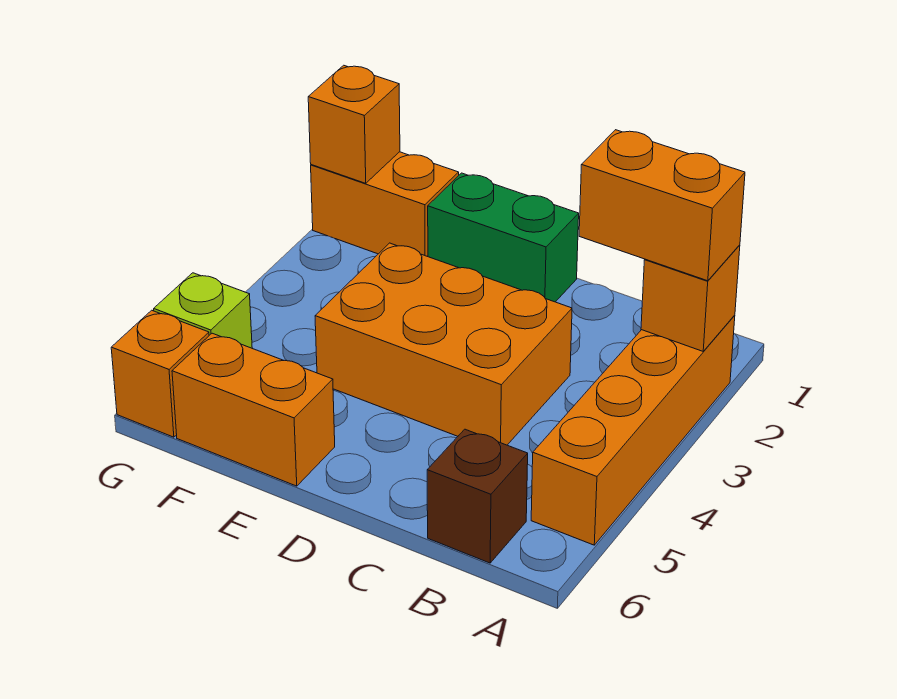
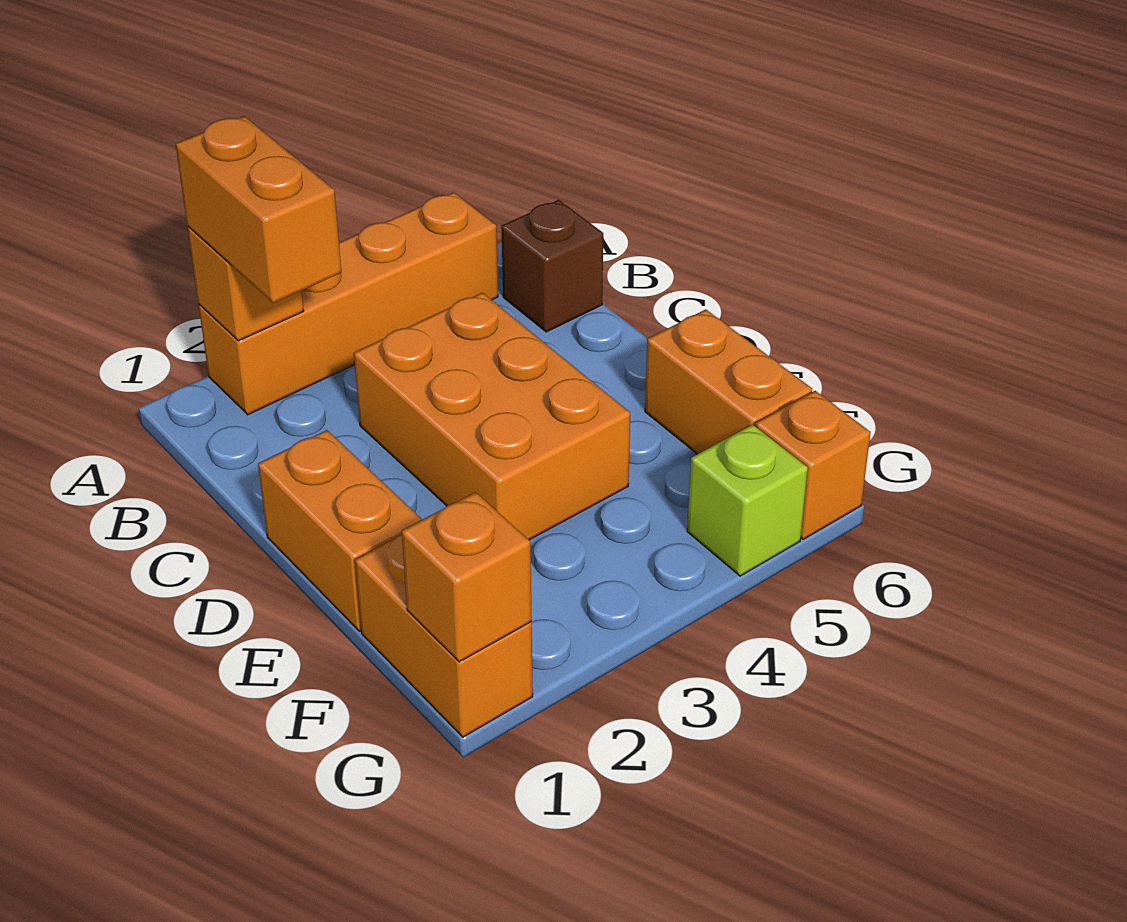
green brick D1:E1 level 1 -> orange brick D1:E1 level 1

